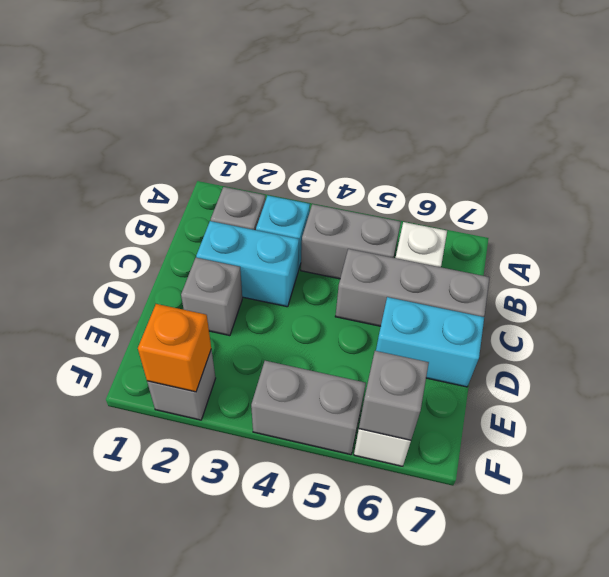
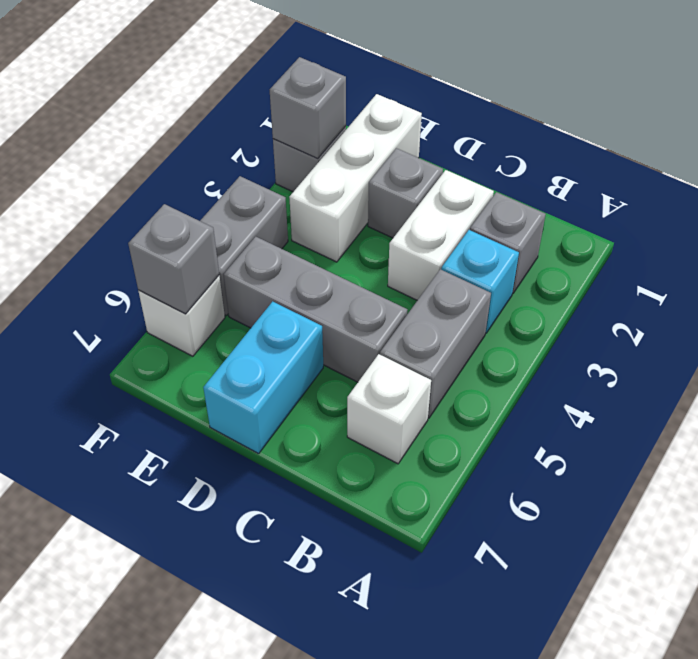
cyan brick C2:C3 level 1 -> white brick C2:C3 level 1
grey brick C5:C7 level 1 -> grey brick C5:E5 level 1
none -> white brick E1:E3 level 1
orange brick F2 level 2 -> grey brick F2 level 2

